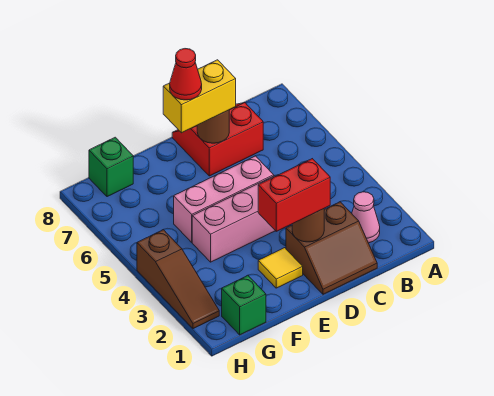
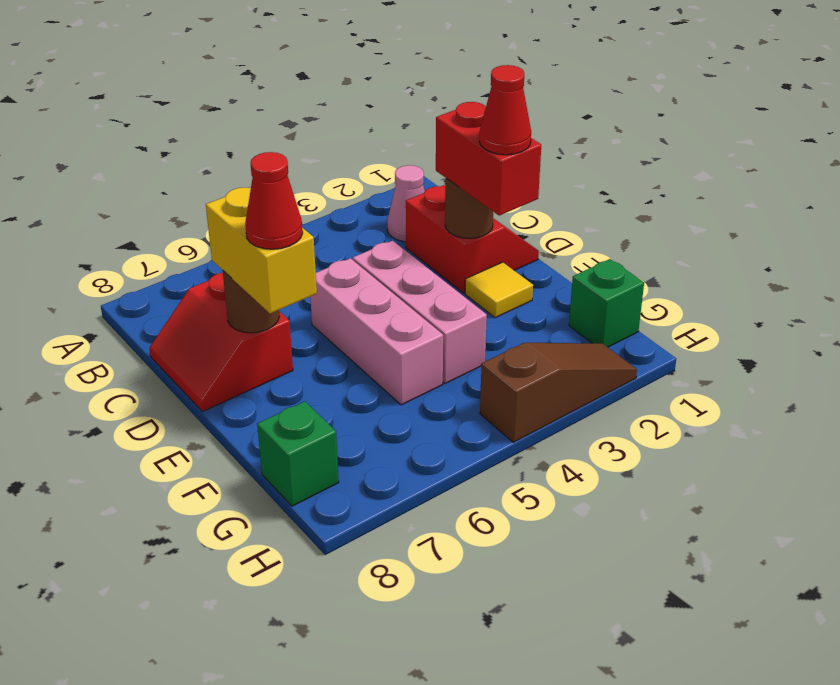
brown slope C1:D2 level 1 top 2 -> red slope C1:D2 level 1 top 2
none -> red cone E2 level 4

